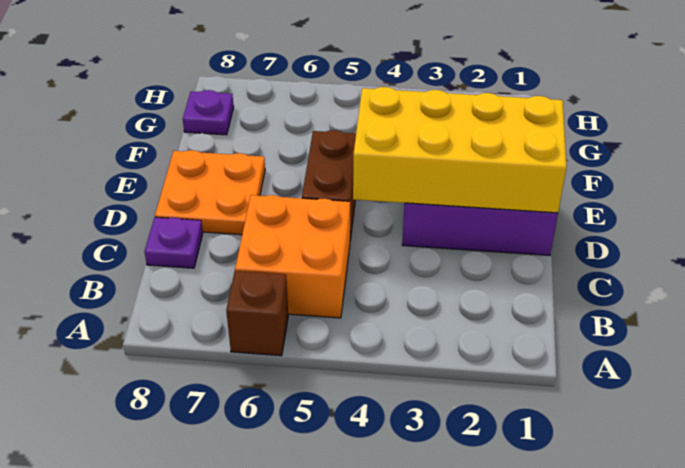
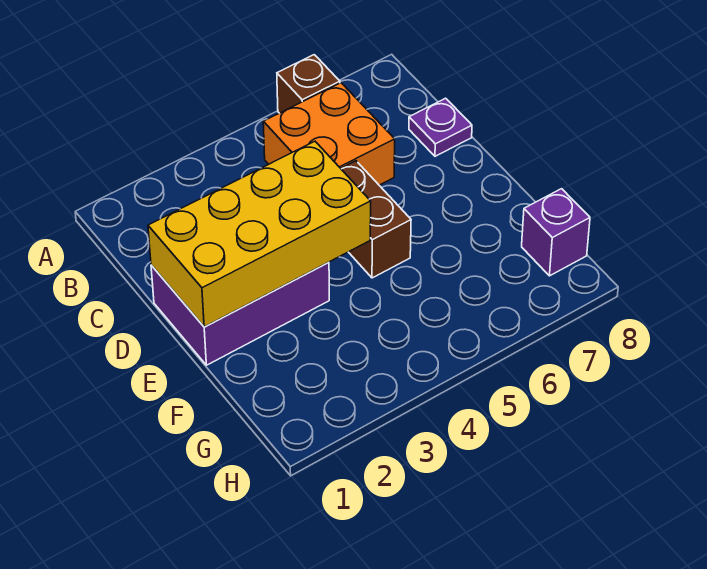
orange plate D7:E8 level 1 -> none
purple plate G8 level 1 -> purple brick G8 level 1

